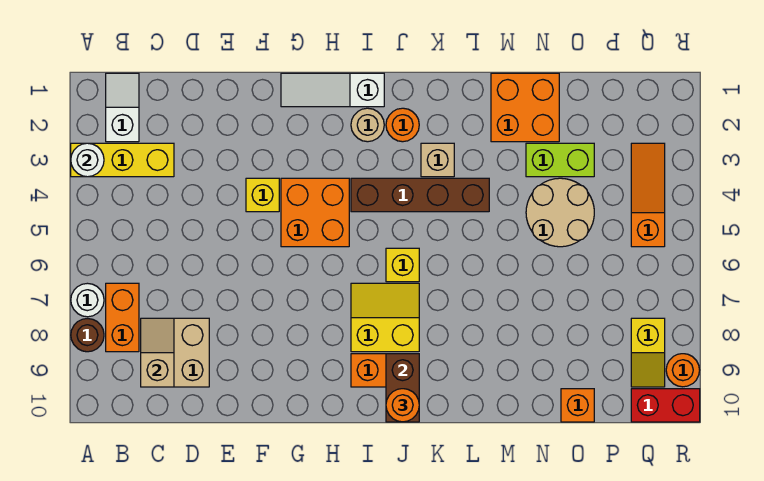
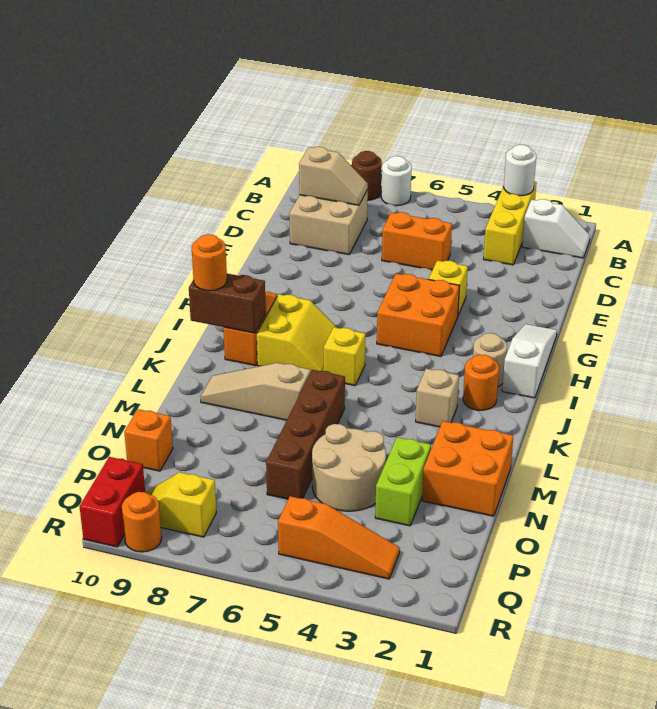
orange brick B7:B8 level 1 -> orange brick D5:D6 level 1
brown brick I4:L4 level 1 -> brown brick L6:O6 level 1
none -> tan slope L7:L9 level 1 top 7

